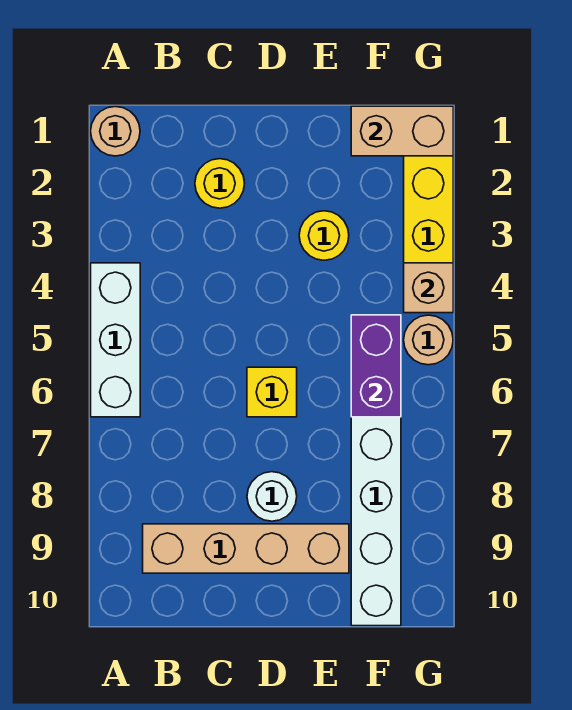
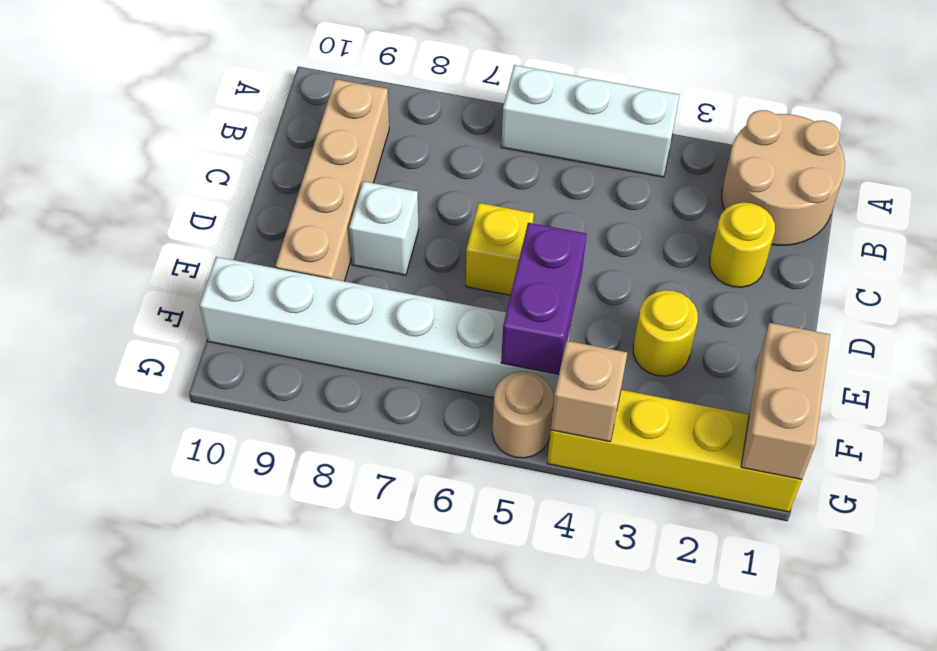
tan round brick A1 level 1 -> tan round brick A1:B2 level 1
white round brick D8 level 1 -> white brick D8 level 1
purple brick F5:F6 level 2 -> purple brick E5:F5 level 2

